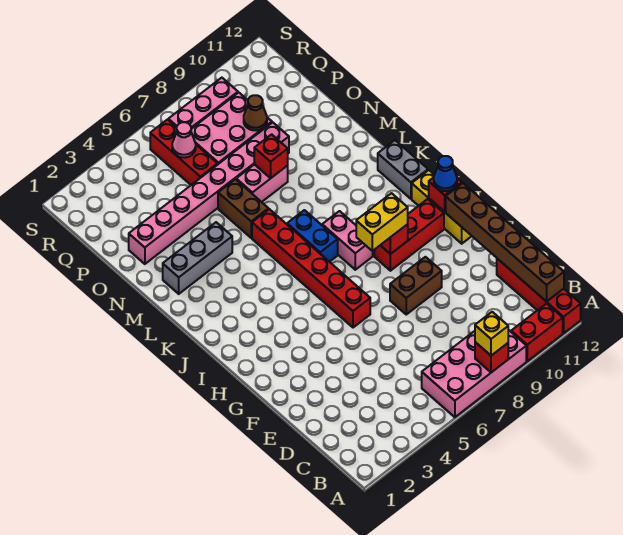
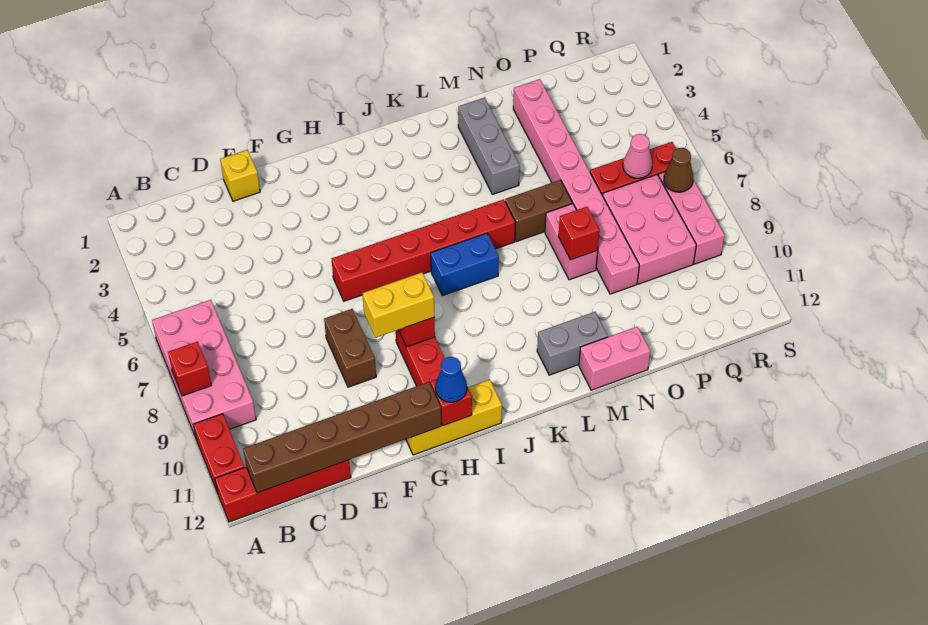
yellow brick A8 level 3 -> yellow brick E1 level 1
yellow brick H8:H9 level 3 -> yellow brick G9:H9 level 3
pink brick I8:J8 level 1 -> pink brick M12:N12 level 1
grey brick J12:K12 level 1 -> grey brick L11:M11 level 1
brown cone P9 level 2 -> brown cone R7 level 2

